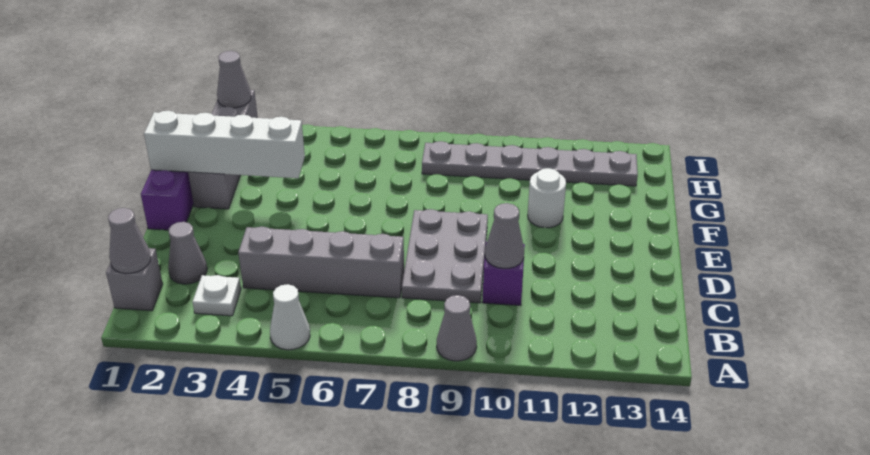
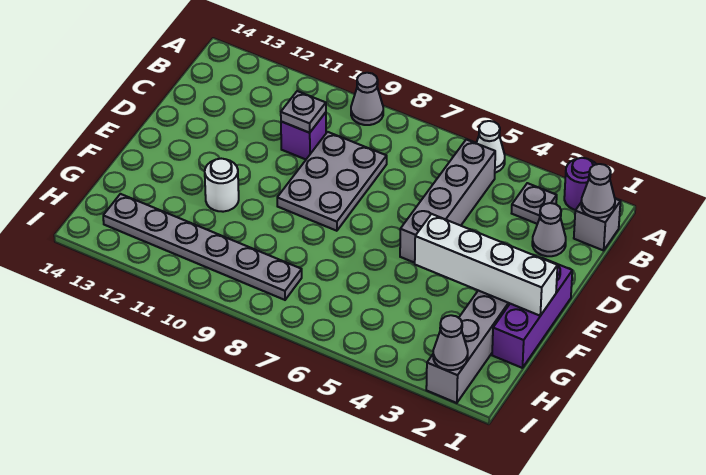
none -> purple round brick A2 level 1
white plate B3 level 1 -> grey plate B3 level 1
grey brick C4:C7 level 1 -> grey brick B5:E5 level 1
grey cone C10 level 2 -> grey plate C10 level 2

